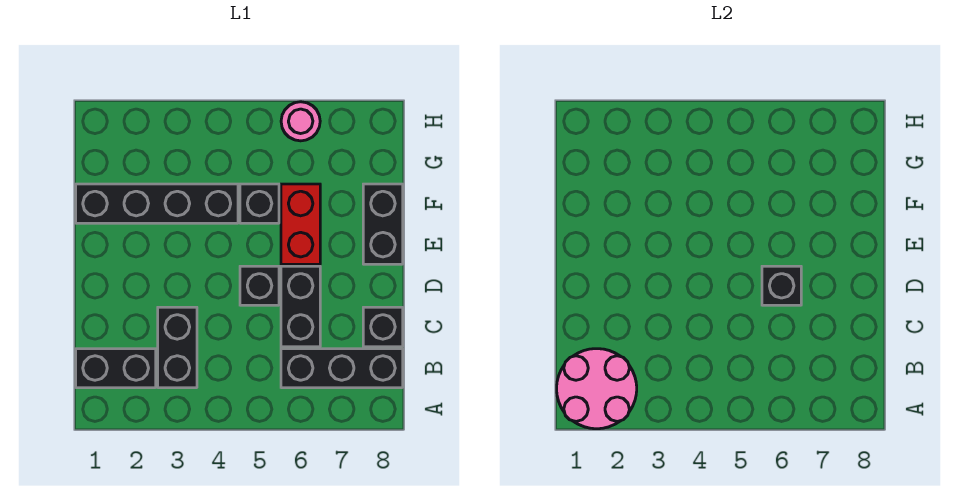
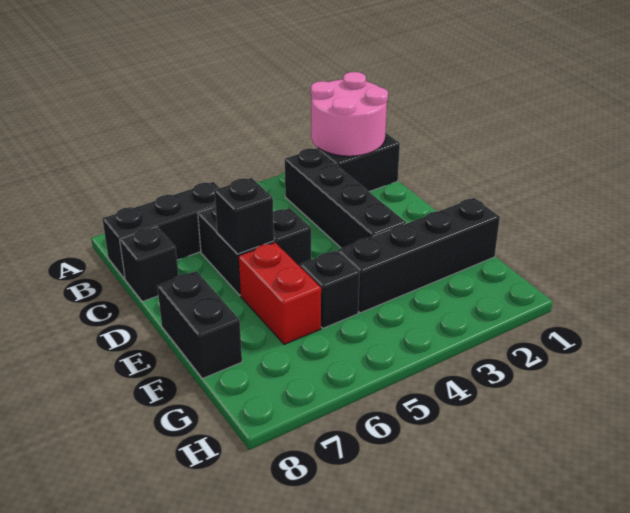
black brick B3:C3 level 1 -> black brick B3:E3 level 1
pink round brick H6 level 1 -> none

